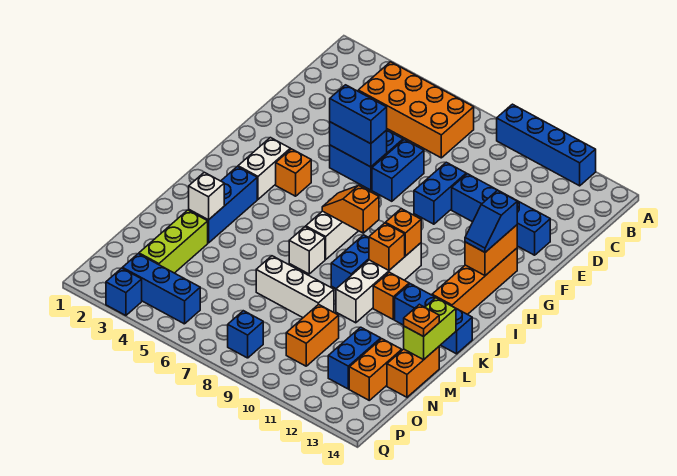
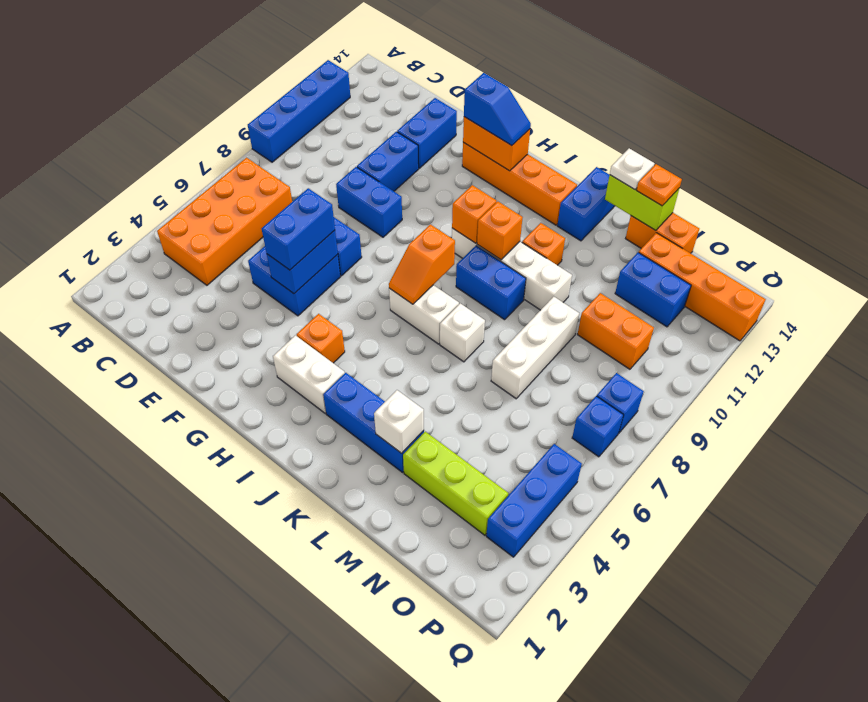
blue brick K12:K14 level 1 -> blue brick K13:K14 level 1
none -> white plate L14 level 3
orange brick N13:O13 level 1 -> orange brick N13:Q13 level 1
blue brick Q3 level 1 -> blue brick P7 level 1

